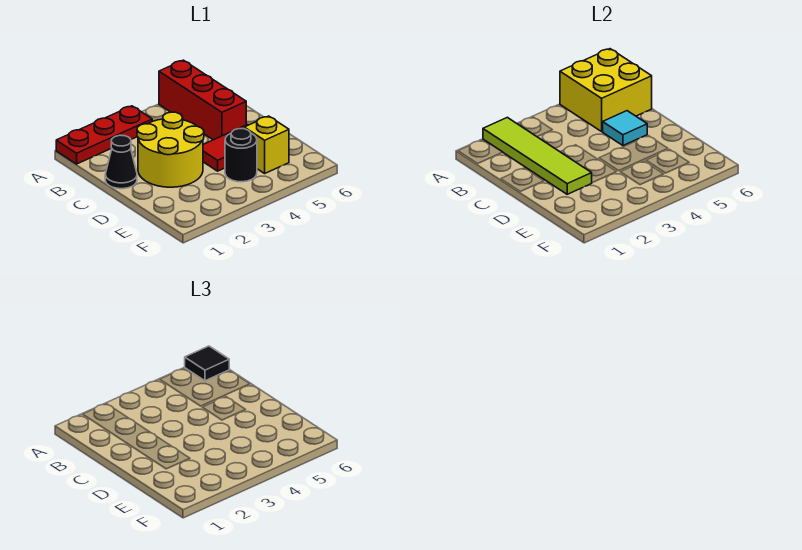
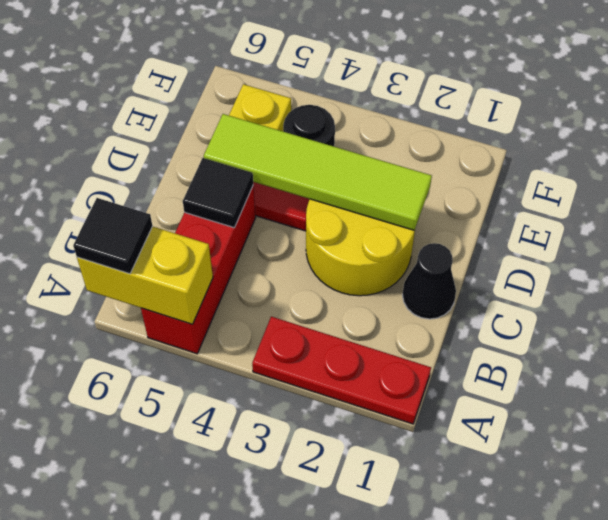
lime tile A2:D2 level 2 -> lime tile D2:D5 level 2
yellow brick A5:B6 level 2 -> yellow brick A5:A6 level 2
cyan tile C5 level 2 -> black tile C5 level 2

